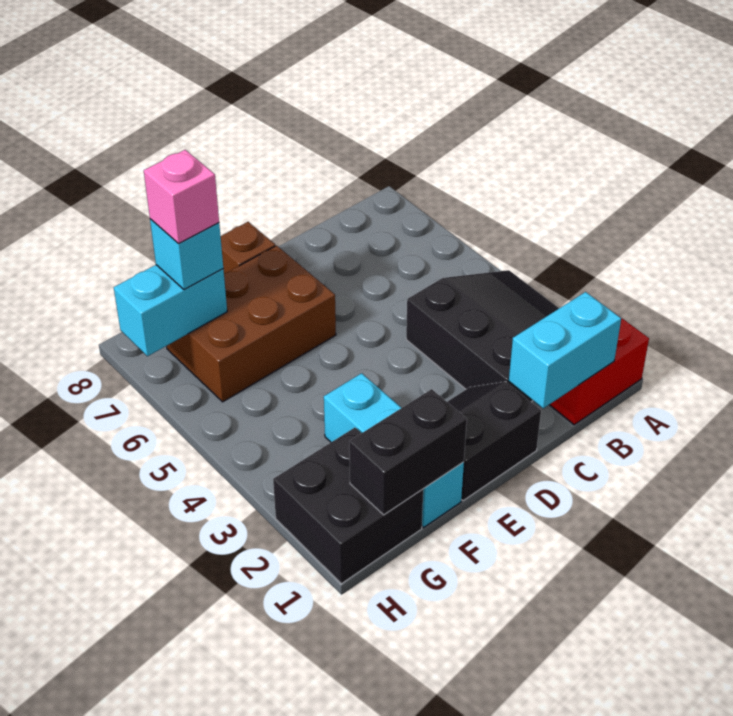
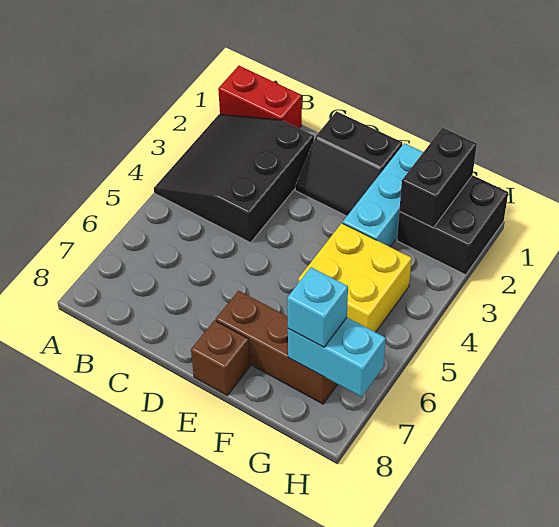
cyan brick B1:C1 level 2 -> none
brown brick E6:G7 level 1 -> brown brick E7:G7 level 1
black brick F1:G1 level 2 -> black brick G1:G2 level 2
none -> yellow brick F4:G5 level 1
pink brick G7 level 4 -> none

